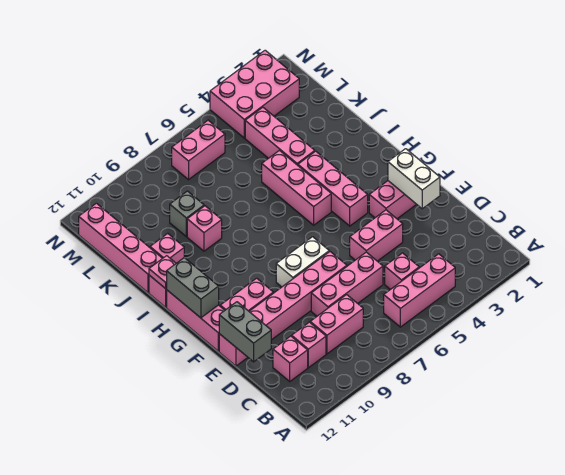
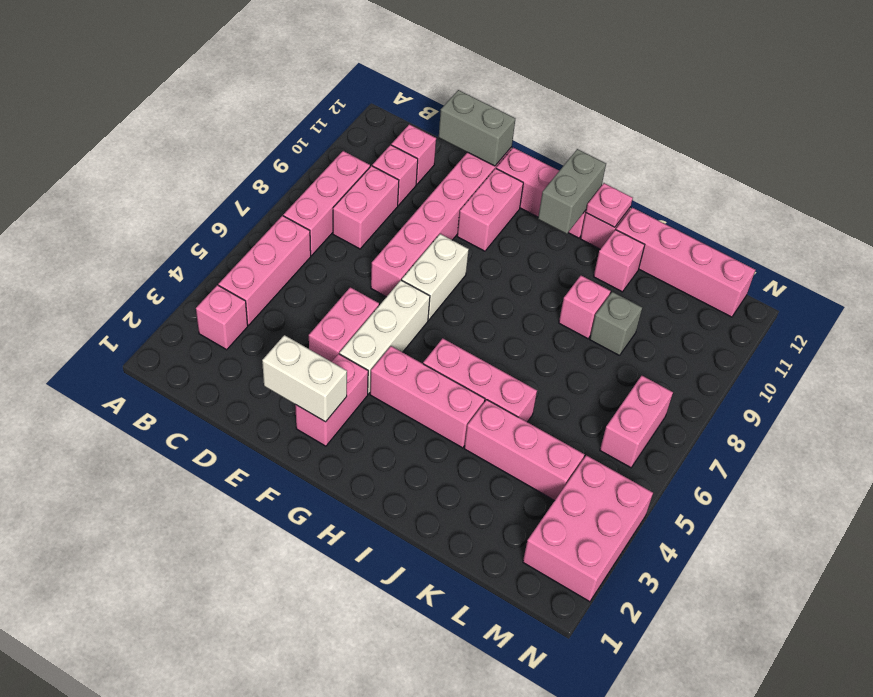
pink brick C5 level 1 -> pink brick B3 level 1
pink brick D6:D8 level 1 -> pink brick B7:B9 level 1
none -> white brick F4:F6 level 1
grey brick G12:H12 level 2 -> grey brick H11:H12 level 2

